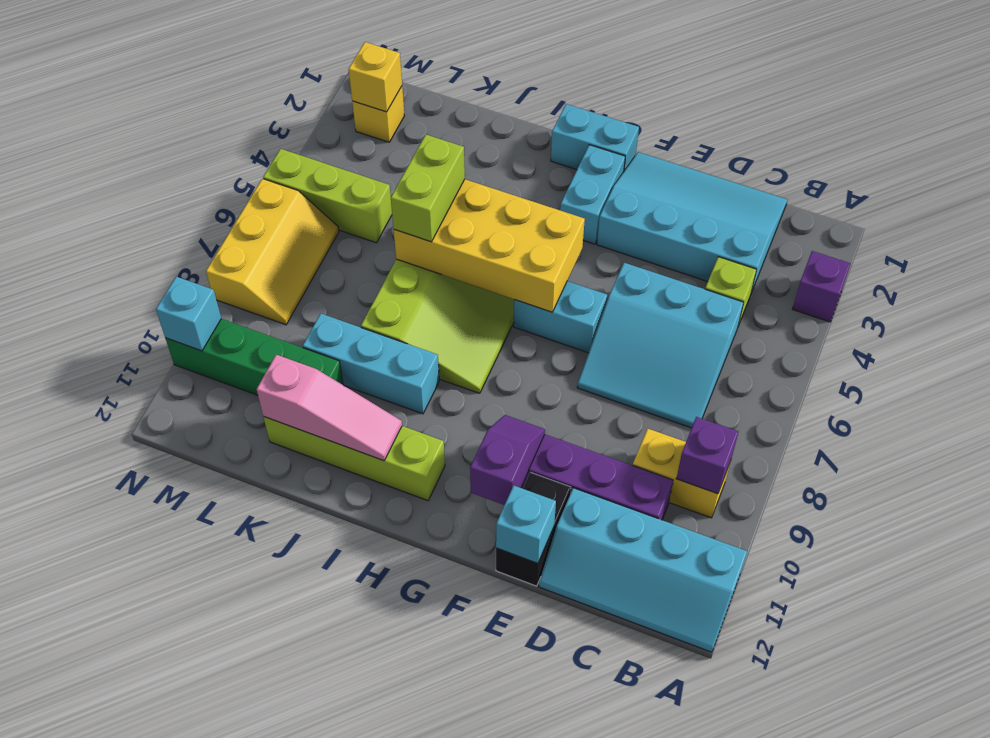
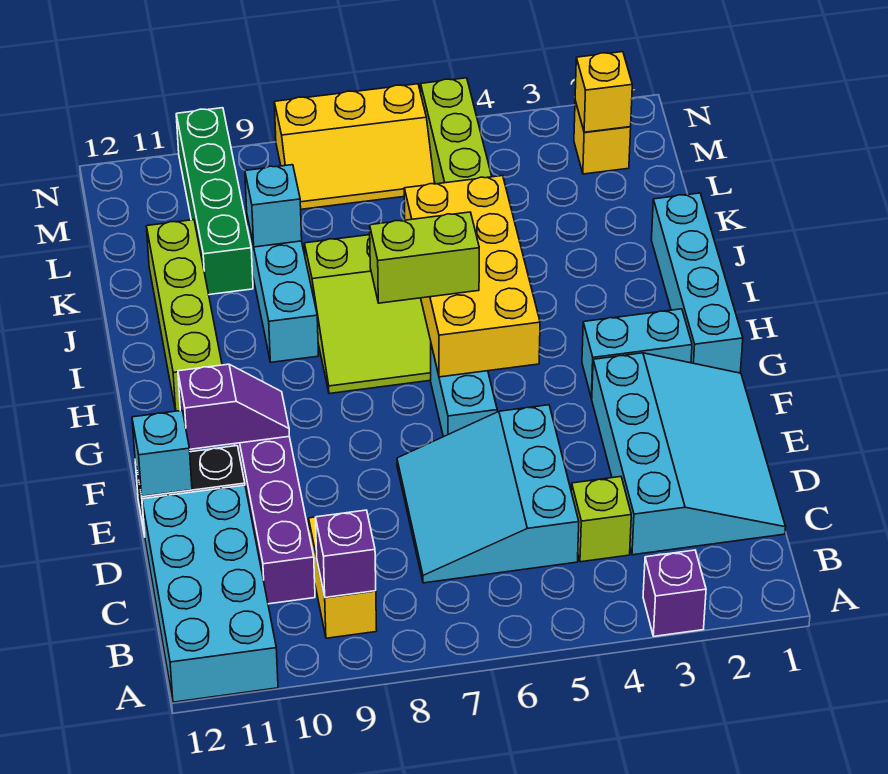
cyan slope A11:D12 level 1 top 11 -> cyan brick A11:D12 level 1
cyan brick G1:H1 level 1 -> cyan brick G1:J1 level 1
pink slope I11:K11 level 2 top K -> none
lime brick J5:J6 level 3 -> lime brick H6:H7 level 3
cyan brick N10 level 2 -> cyan brick K9 level 2

